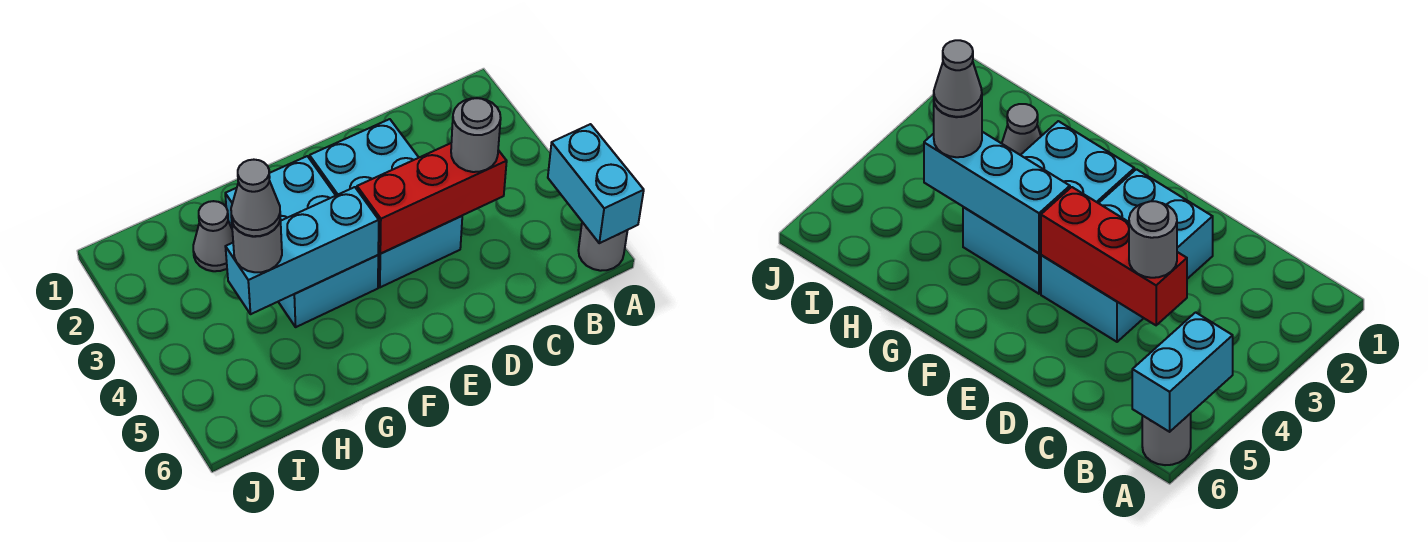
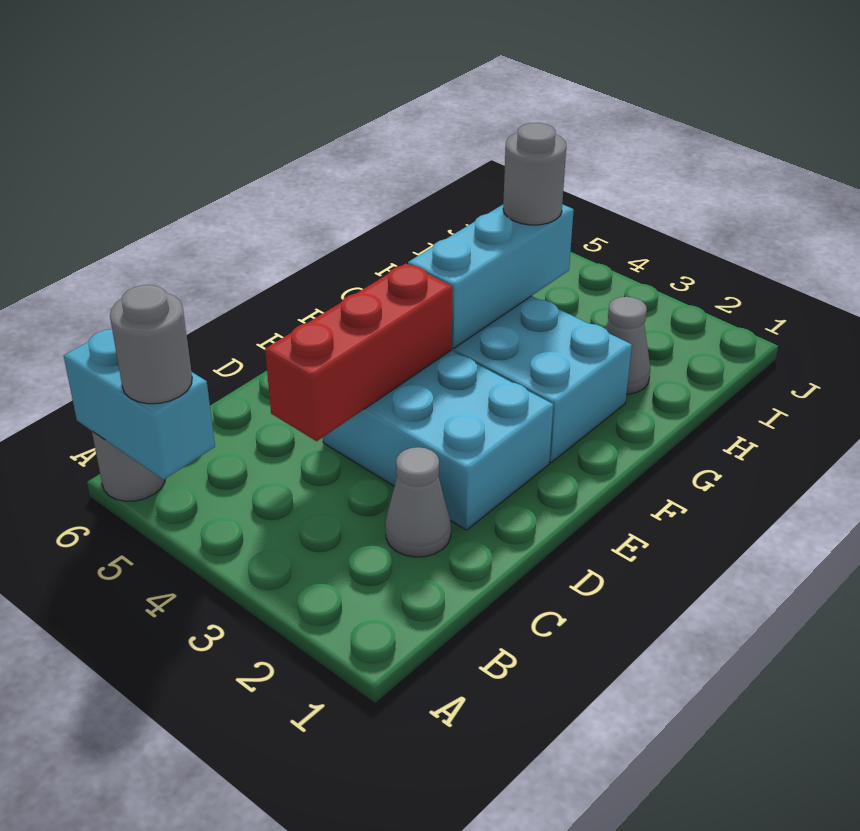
grey round brick C4 level 3 -> grey round brick A5 level 3
grey cone H4 level 4 -> grey cone C2 level 1

